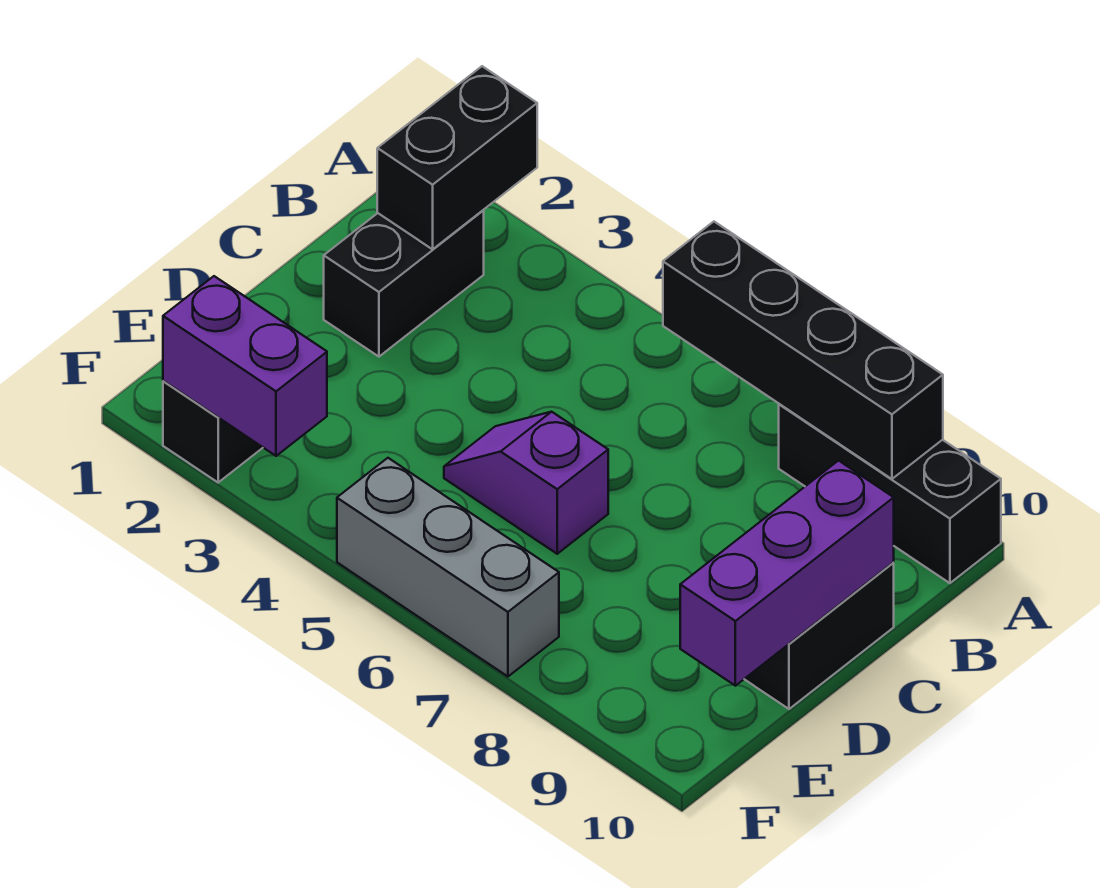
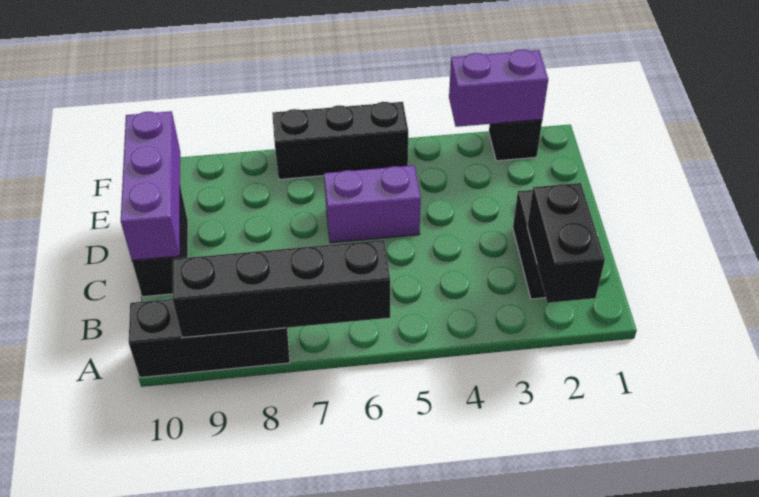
purple slope D5:D6 level 1 top 6 -> purple brick D5:D6 level 1
grey brick F5:F7 level 1 -> black brick F5:F7 level 1

